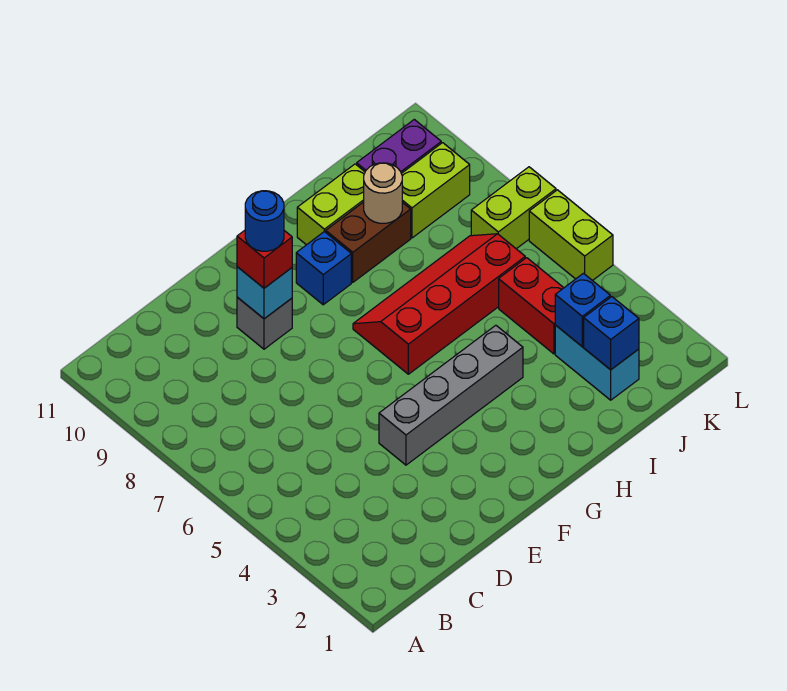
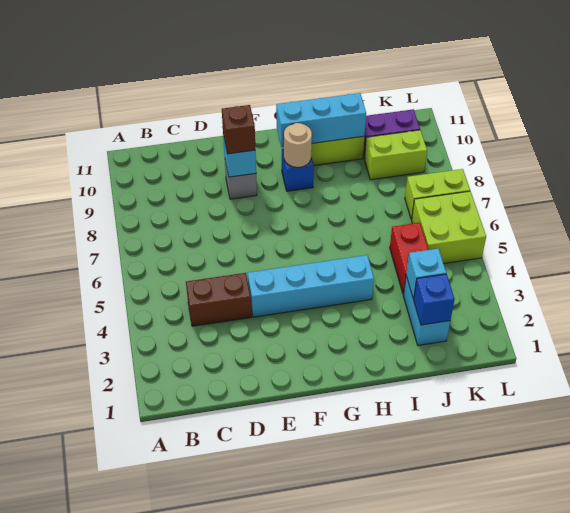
grey brick E4:H4 level 1 -> cyan brick E4:H4 level 1
red brick E9 level 3 -> brown brick E9 level 3
blue round brick E9 level 4 -> none
red slope G6:J7 level 1 top 6 -> none
none -> cyan brick G10:I10 level 2
brown brick H9:I9 level 1 -> brown brick C4:D4 level 1
tan round brick I9 level 2 -> tan round brick G9 level 2
blue brick J3 level 2 -> cyan brick J3 level 2
lime brick L5:L6 level 1 -> lime brick K5:L6 level 1

